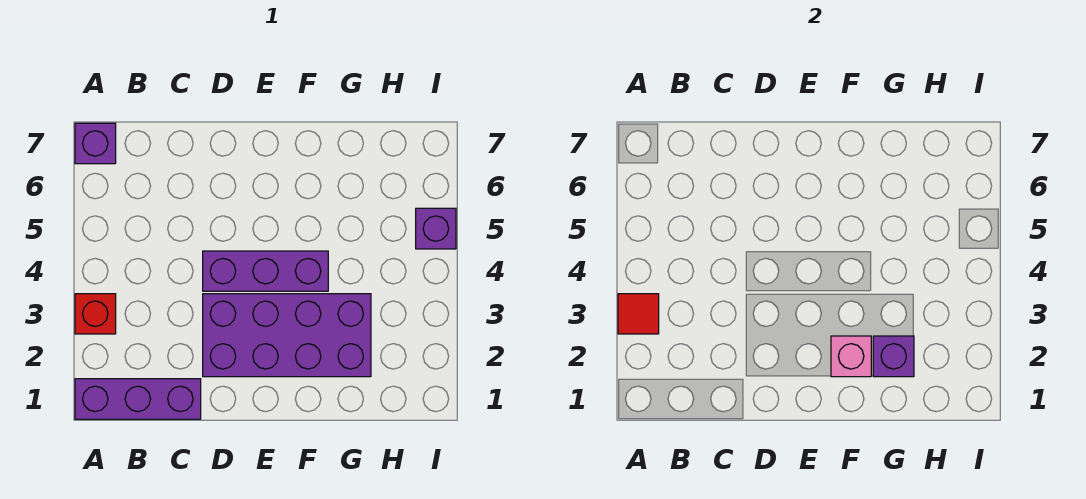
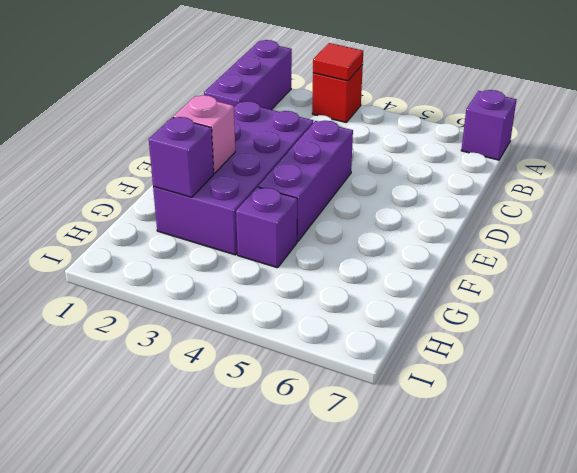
purple brick I5 level 1 -> purple brick G4 level 1

